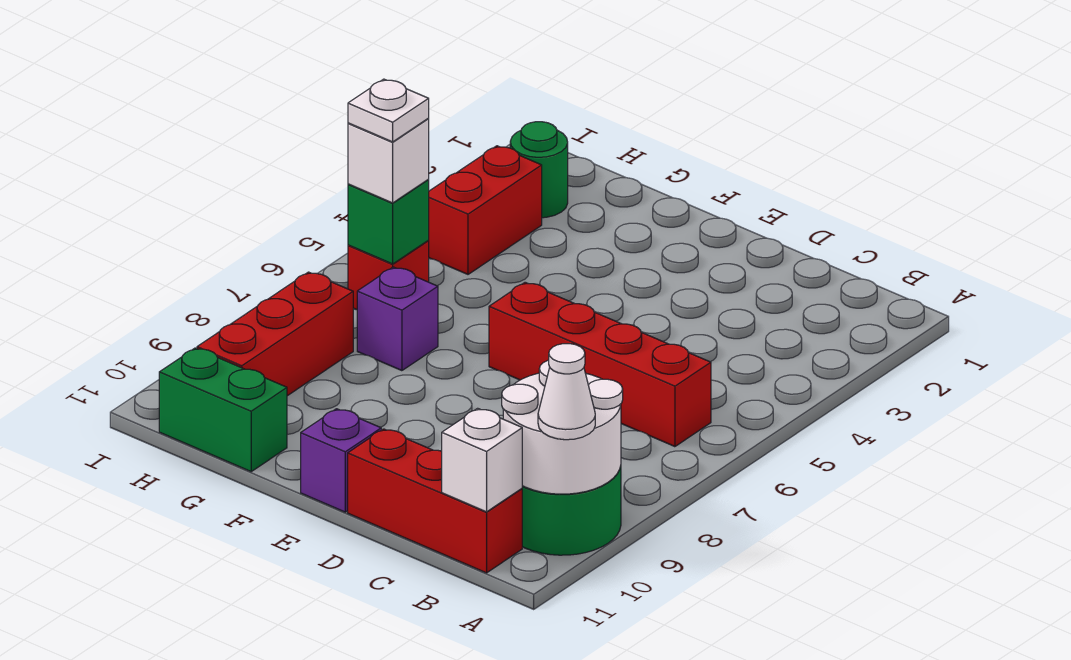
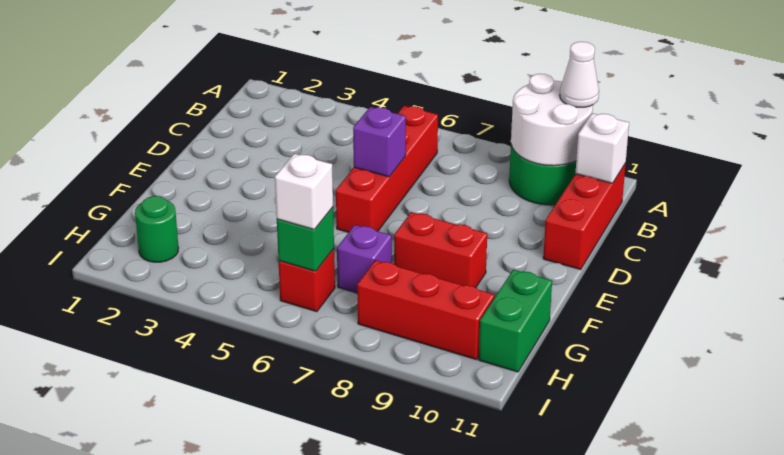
purple brick E11 level 1 -> purple brick D6 level 2
red brick H3:H4 level 1 -> red brick F8:F9 level 1
white plate H6 level 4 -> none

